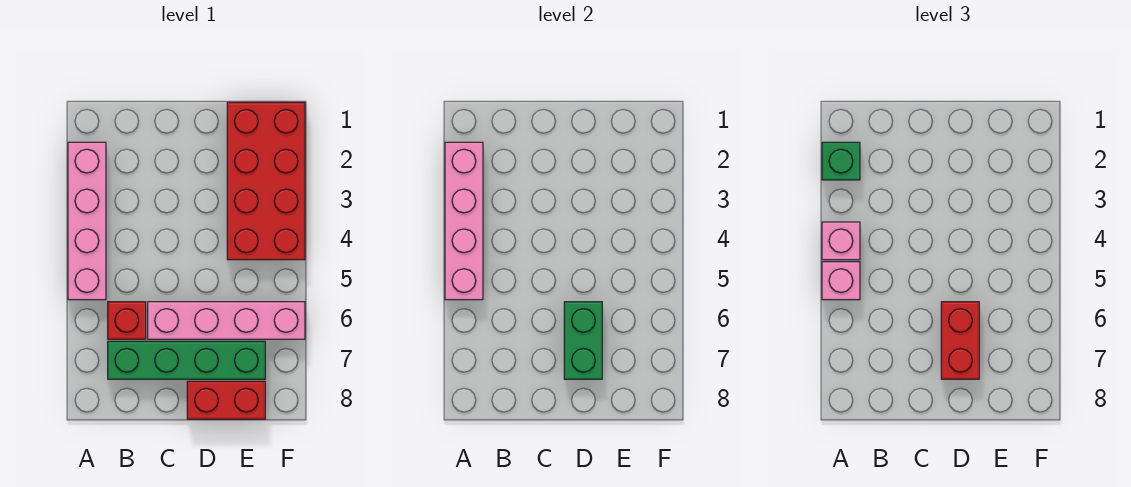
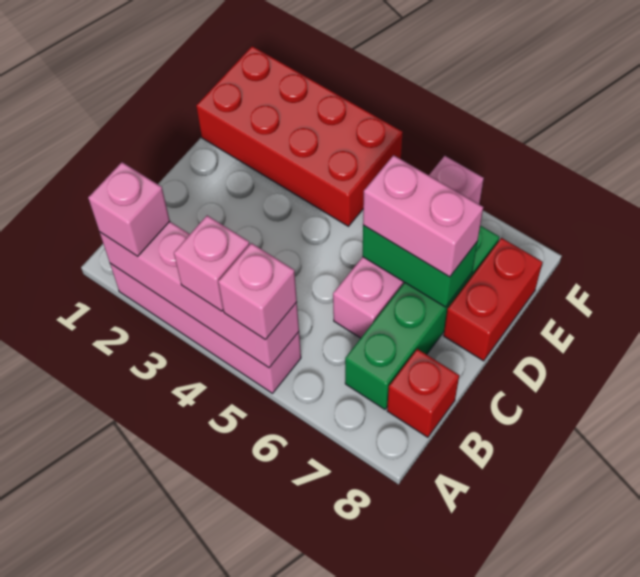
green brick A2 level 3 -> pink brick A2 level 3
red brick B6 level 1 -> red brick B8 level 1
red brick D6:D7 level 3 -> pink brick D6:D7 level 3

